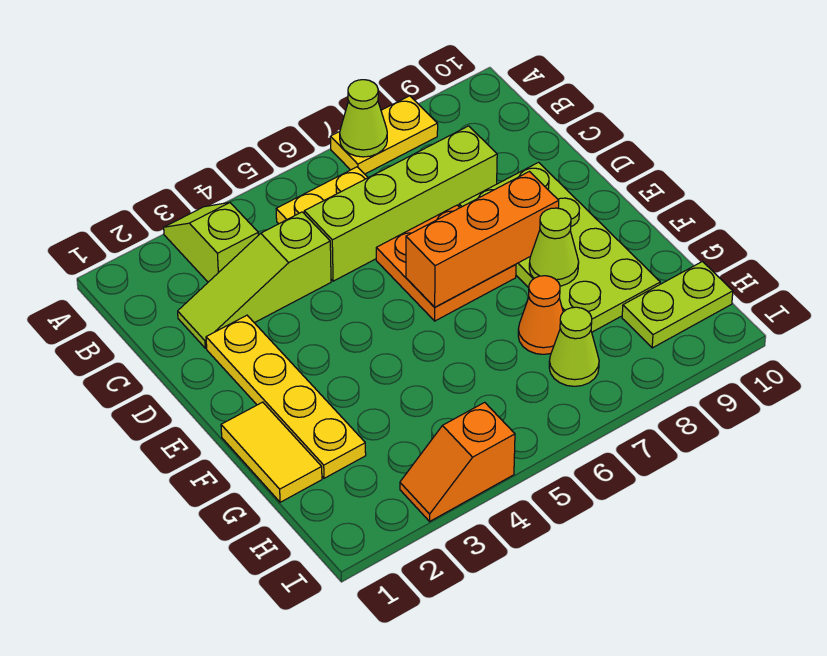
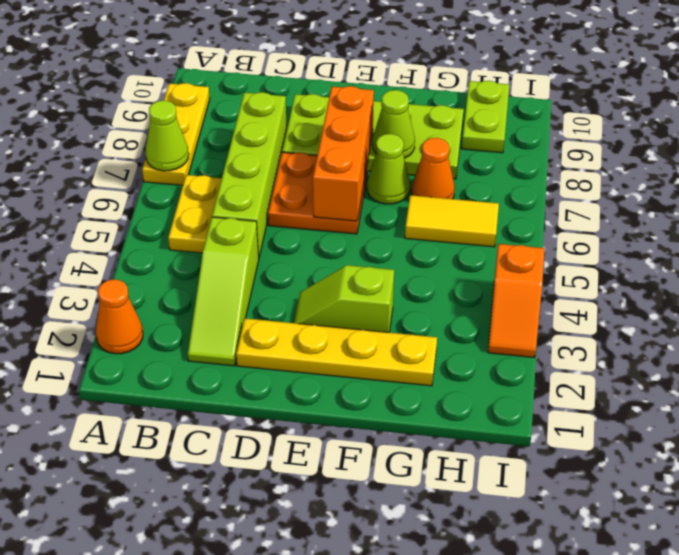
none -> orange cone A2 level 1
lime slope A3:B3 level 1 top B -> lime slope E3:F3 level 1 top F
yellow plate A7:A8 level 1 -> yellow plate A7:A9 level 1
yellow tile F1:G1 level 1 -> yellow tile G6:H6 level 1
lime cone H7 level 1 -> lime cone F7 level 1

